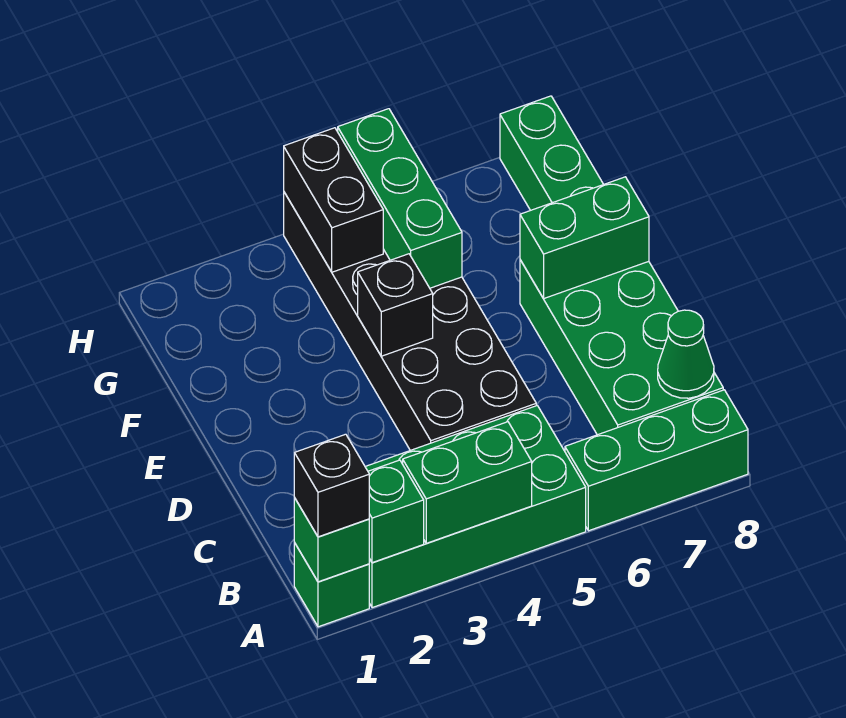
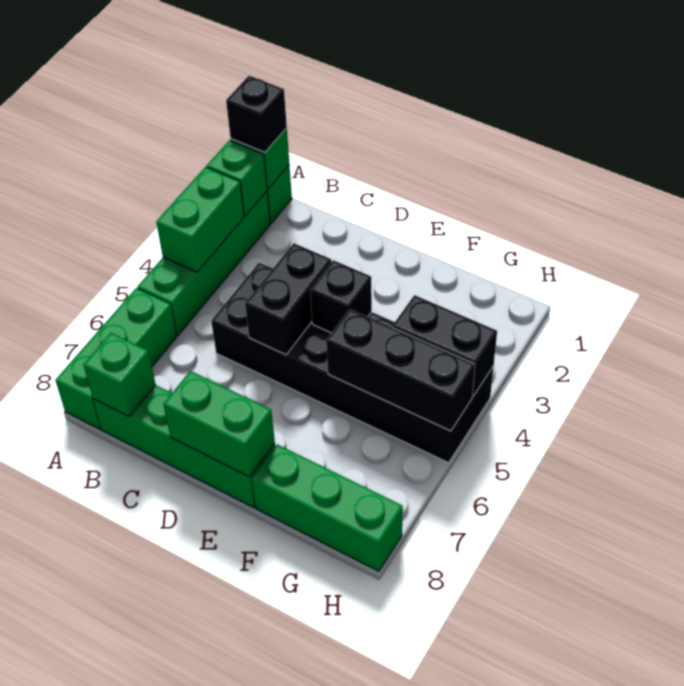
green brick A2:B5 level 1 -> green brick A2:A5 level 1
green brick B7:E8 level 1 -> green brick B8:E8 level 1
green cone B8 level 2 -> green brick B8 level 2
none -> black brick D4:D5 level 2
green brick E7:E8 level 2 -> green brick D8:E8 level 2
green brick F5:H5 level 2 -> black brick F5:H5 level 2

